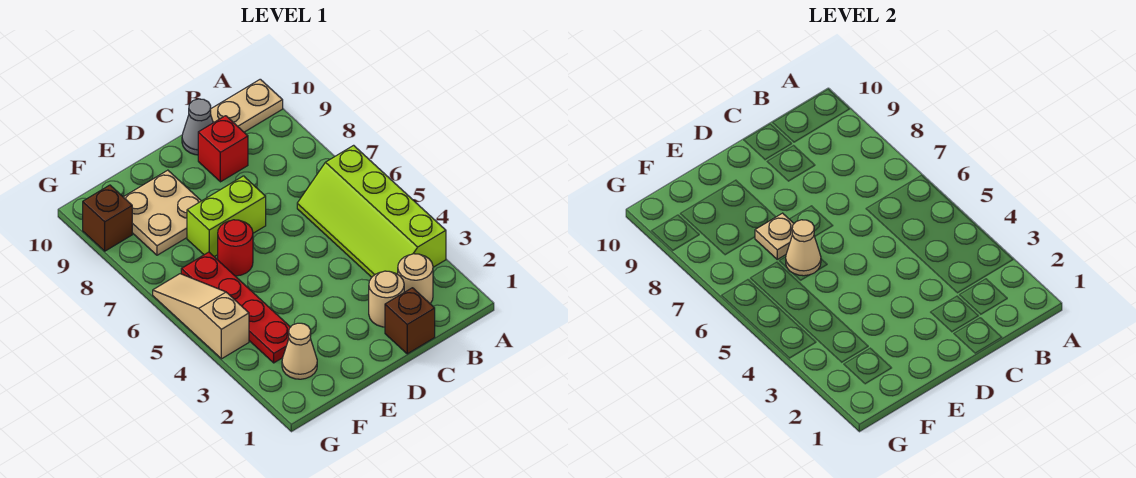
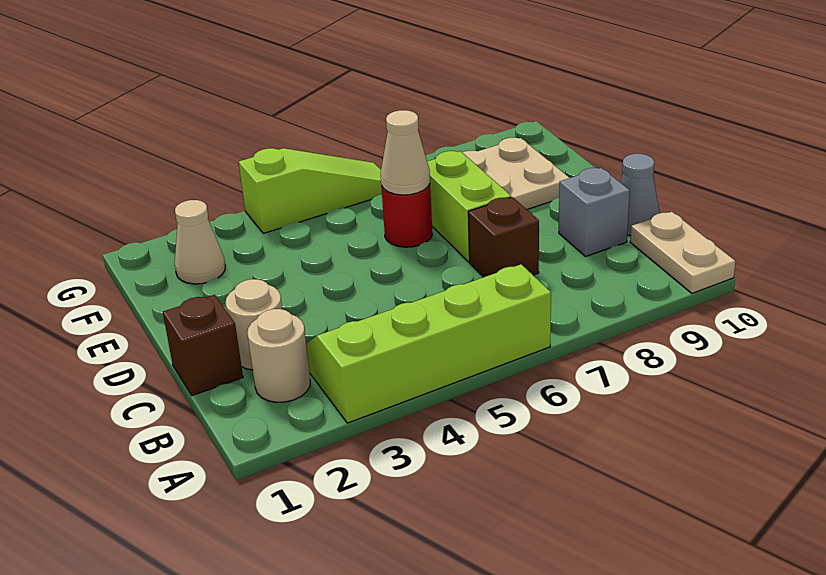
red brick C9 level 1 -> grey brick C9 level 1
tan plate E7 level 2 -> none
red plate F3:F6 level 1 -> none
tan slope G4:G6 level 1 top 4 -> lime slope G4:G6 level 1 top 4
brown brick G9 level 1 -> brown brick C7 level 1

